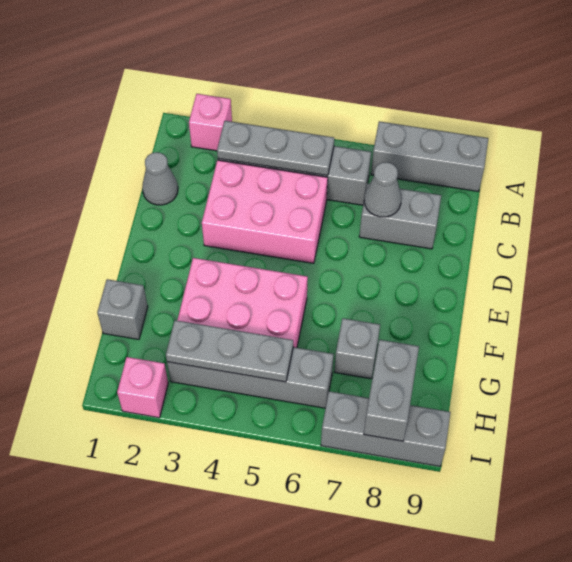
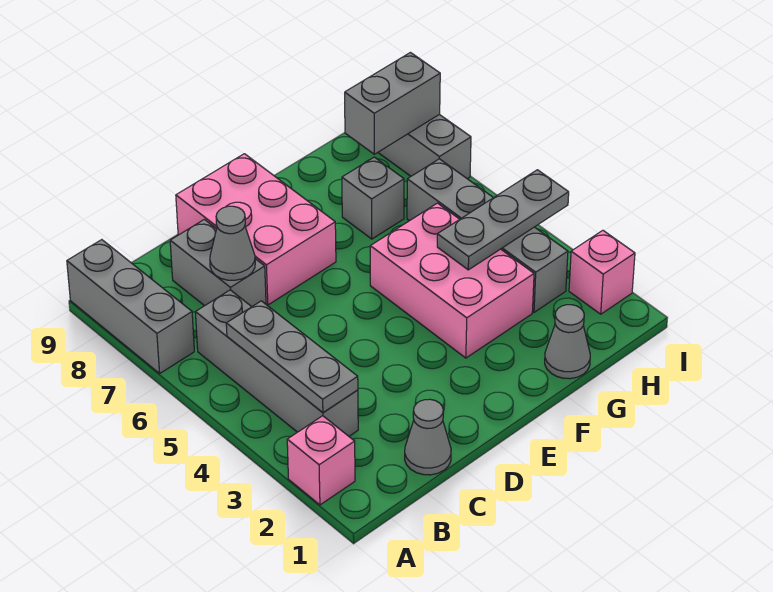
pink brick C3:D5 level 1 -> pink brick D7:E9 level 1
grey brick G1 level 1 -> grey cone G1 level 1
grey plate H3:H5 level 2 -> grey plate G4:I4 level 2

